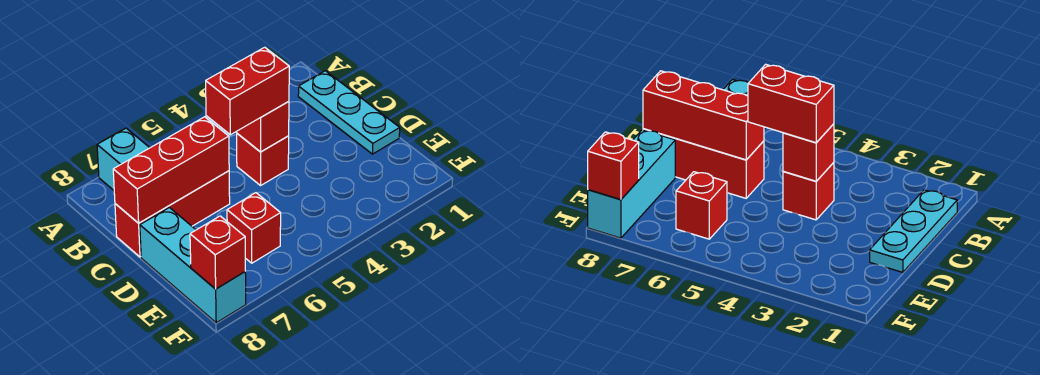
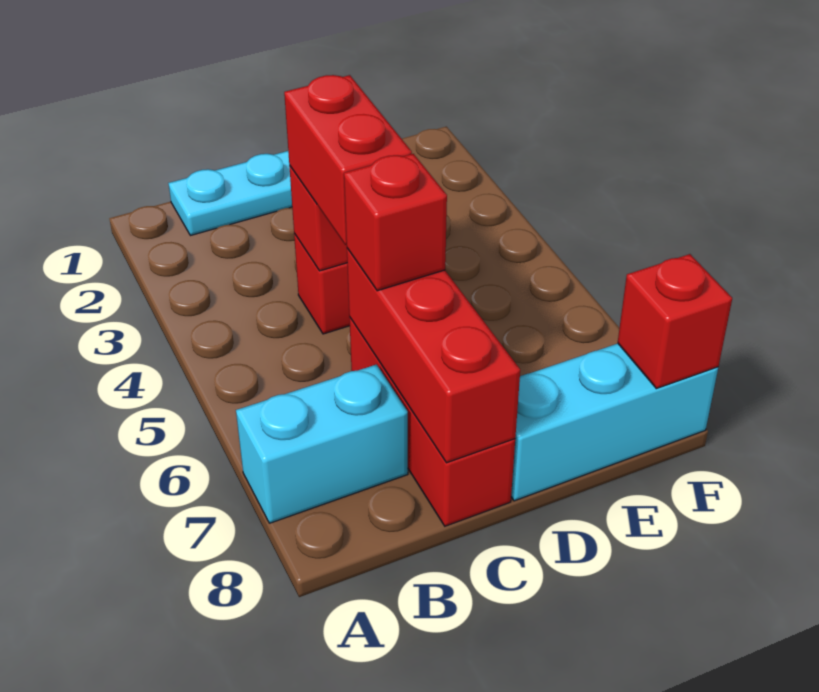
red brick E6 level 1 -> red brick C6 level 3

